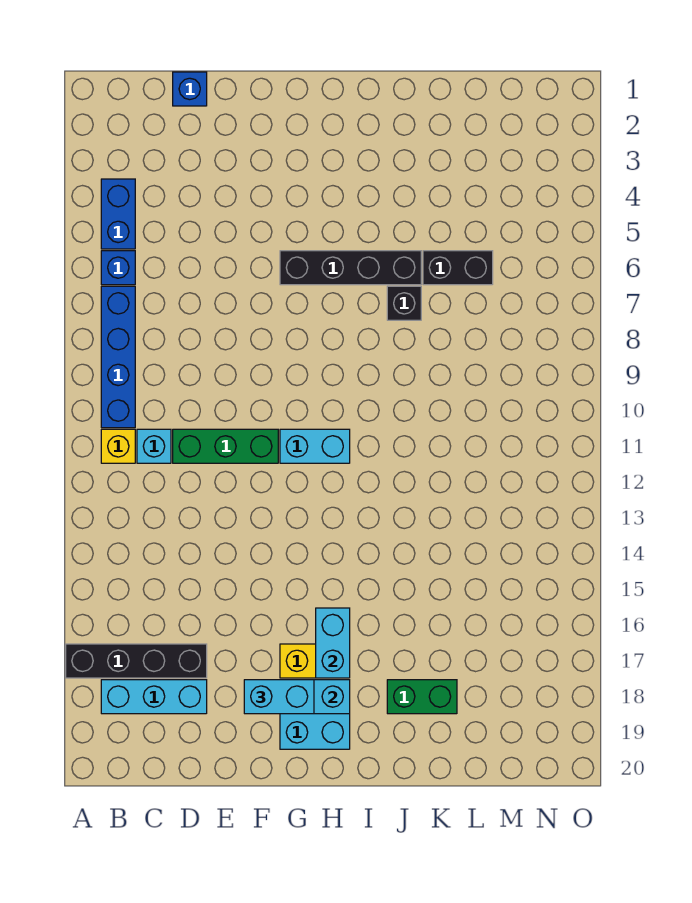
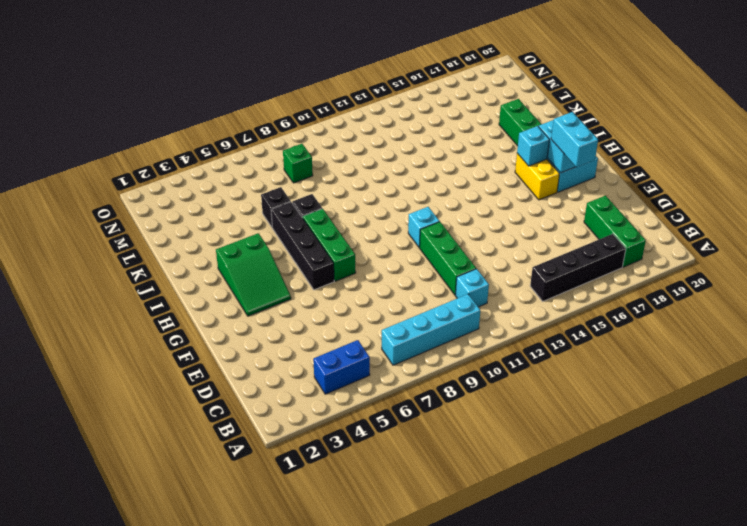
black brick A17:D17 level 1 -> black brick B14:B17 level 1
blue brick B6 level 1 -> none
blue brick B7:B10 level 1 -> cyan brick B7:B10 level 1
yellow brick B11 level 1 -> none
cyan brick B18:D18 level 1 -> green brick B18:D18 level 1
blue brick D1 level 1 -> none
none -> green slope G3:I4 level 1 top I
none -> green brick G7:I7 level 1
cyan brick G11:H11 level 1 -> cyan brick G11 level 1
cyan brick H16:H17 level 2 -> cyan brick H17 level 2
black brick K6:L6 level 1 -> black brick K6 level 1
none -> green brick M8 level 1

